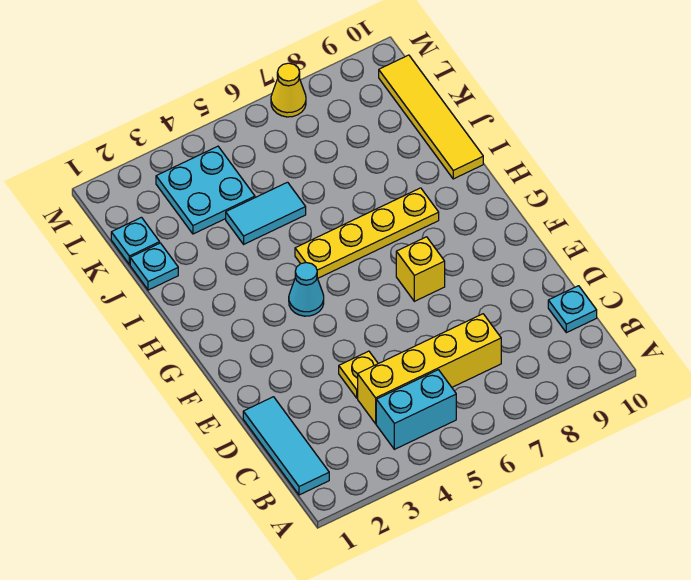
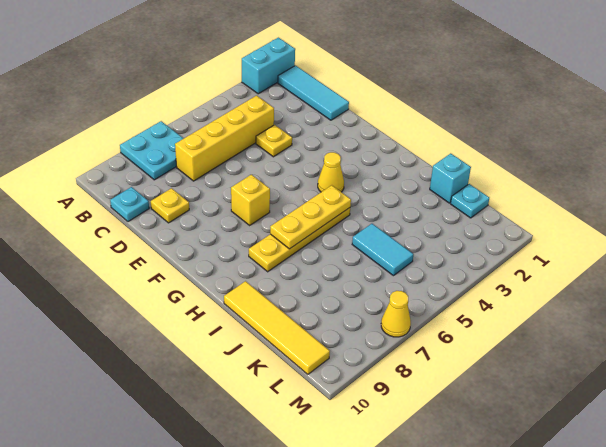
cyan brick B4:B5 level 1 -> cyan brick A1:A2 level 1
none -> yellow plate D9 level 1
cyan cone G4 level 1 -> yellow cone G4 level 1
none -> yellow plate H5:H7 level 2
cyan plate J1 level 1 -> cyan brick J1 level 1
cyan tile J4:J5 level 1 -> cyan tile J5:K5 level 1
cyan plate K3:L4 level 1 -> cyan plate A7:B8 level 1

